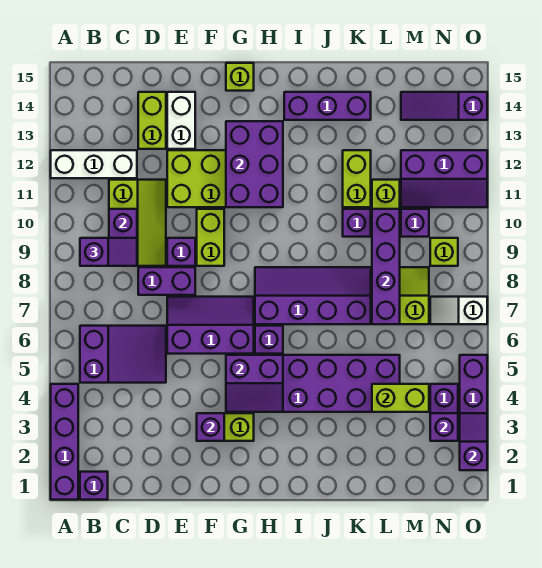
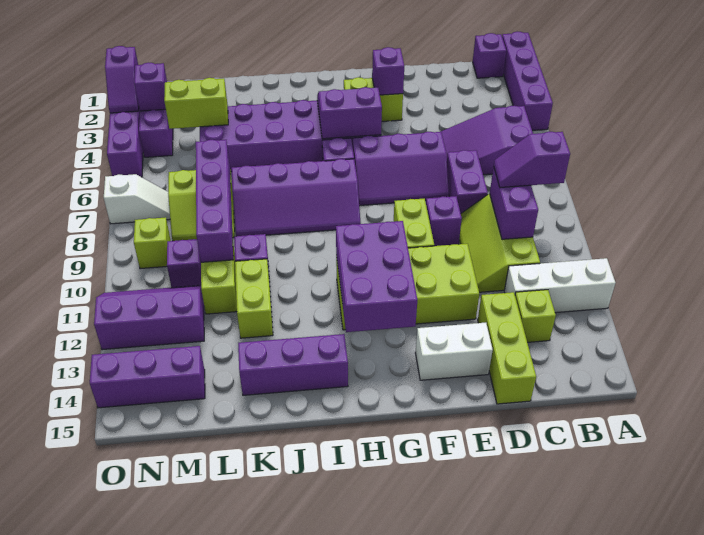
purple brick D8:E8 level 1 -> purple brick D7:D8 level 1
lime brick D13:D14 level 1 -> lime brick D13:D15 level 1
white brick E13:E14 level 1 -> white brick E14:F14 level 1
lime brick G15 level 1 -> lime brick C13 level 1
purple slope M14:O14 level 1 top O -> purple brick M14:O14 level 1

